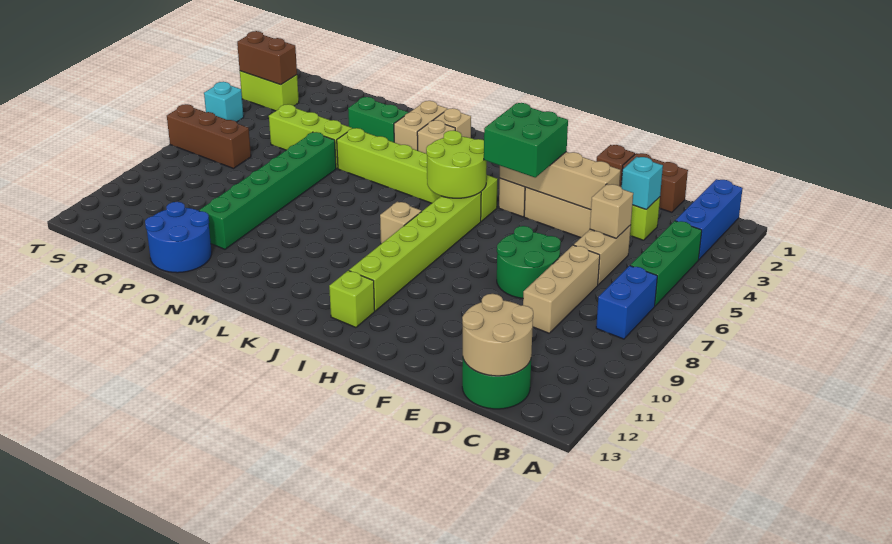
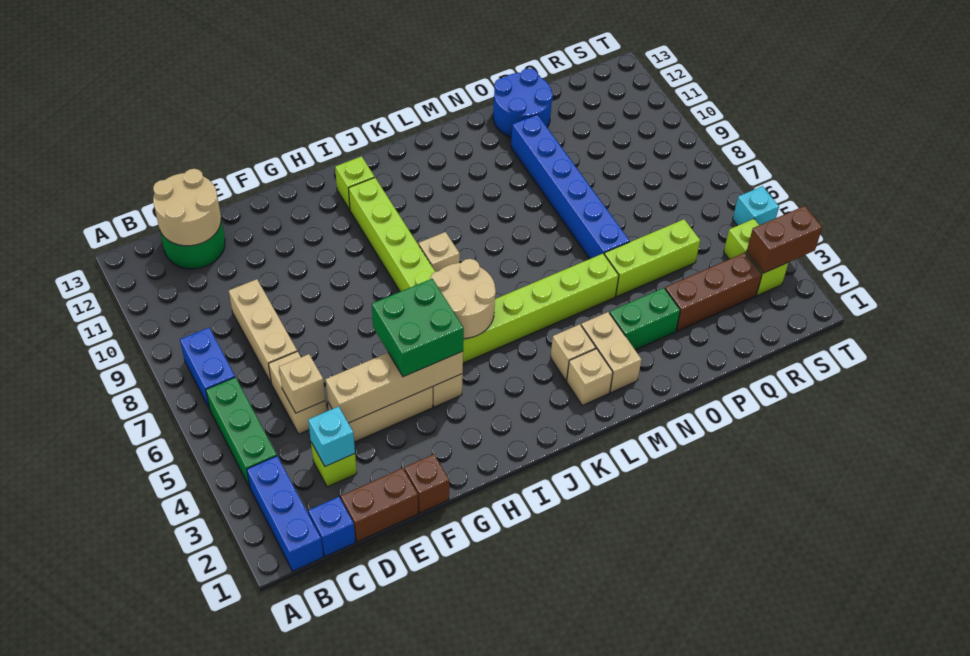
none -> blue brick C1 level 1
green round brick E7:F8 level 1 -> none
lime round brick I5:J6 level 2 -> tan round brick I5:J6 level 2
green brick O6:O11 level 1 -> blue brick O6:O11 level 1
brown brick R7:T7 level 1 -> brown brick P3:R3 level 1
lime brick S3:T3 level 1 -> lime brick S3:S4 level 1

